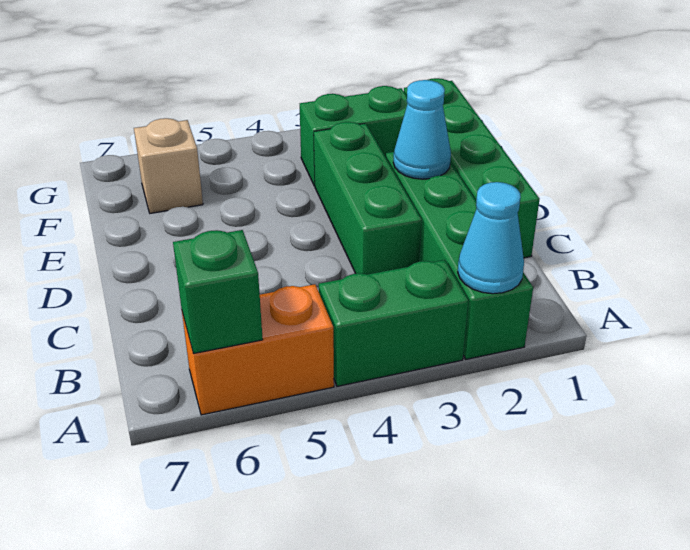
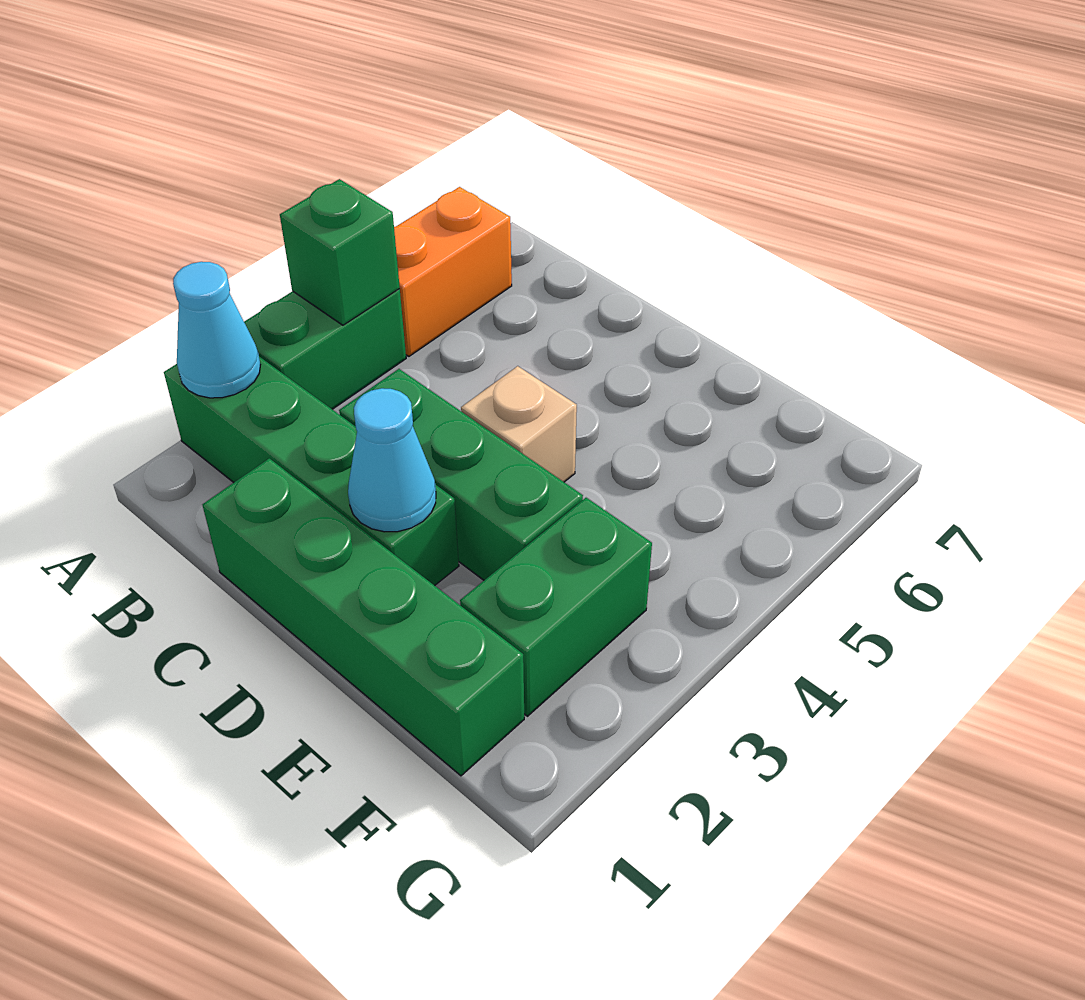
green brick A6 level 2 -> green brick A4 level 2
tan brick F6 level 1 -> tan brick D4 level 1

